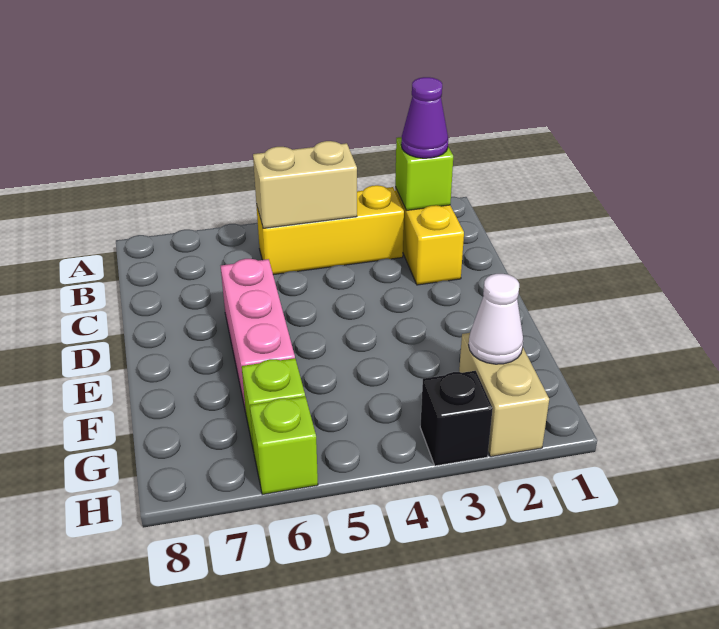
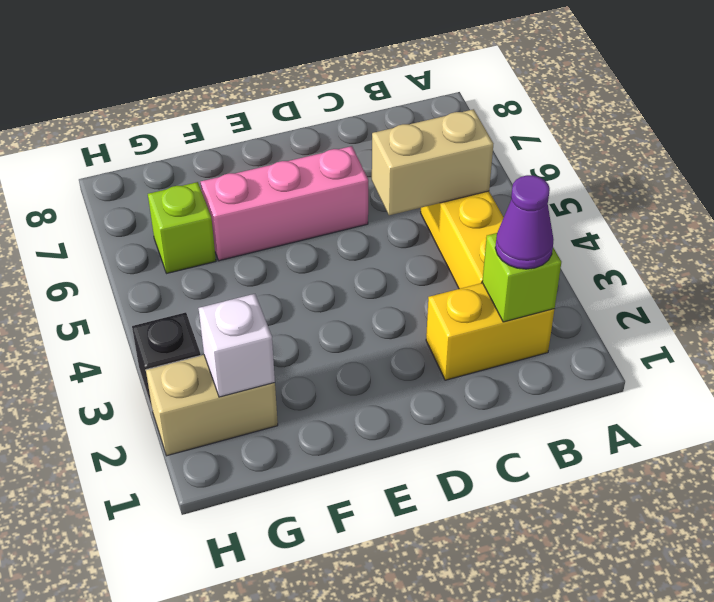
tan brick B4:B5 level 2 -> tan brick B5:C5 level 2
white cone G2 level 2 -> white brick G2 level 2
lime brick H6 level 1 -> none

